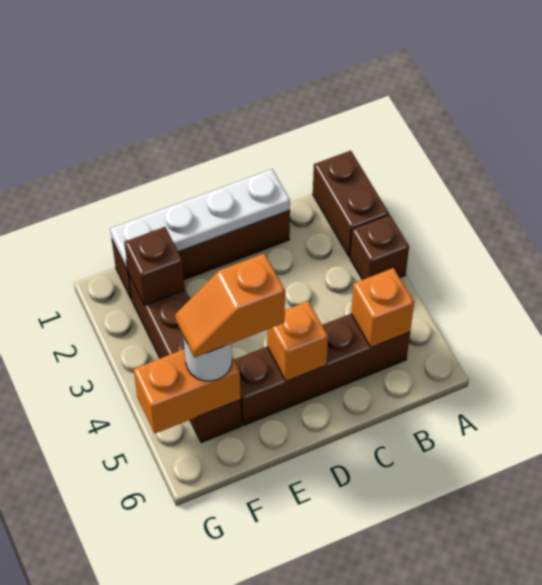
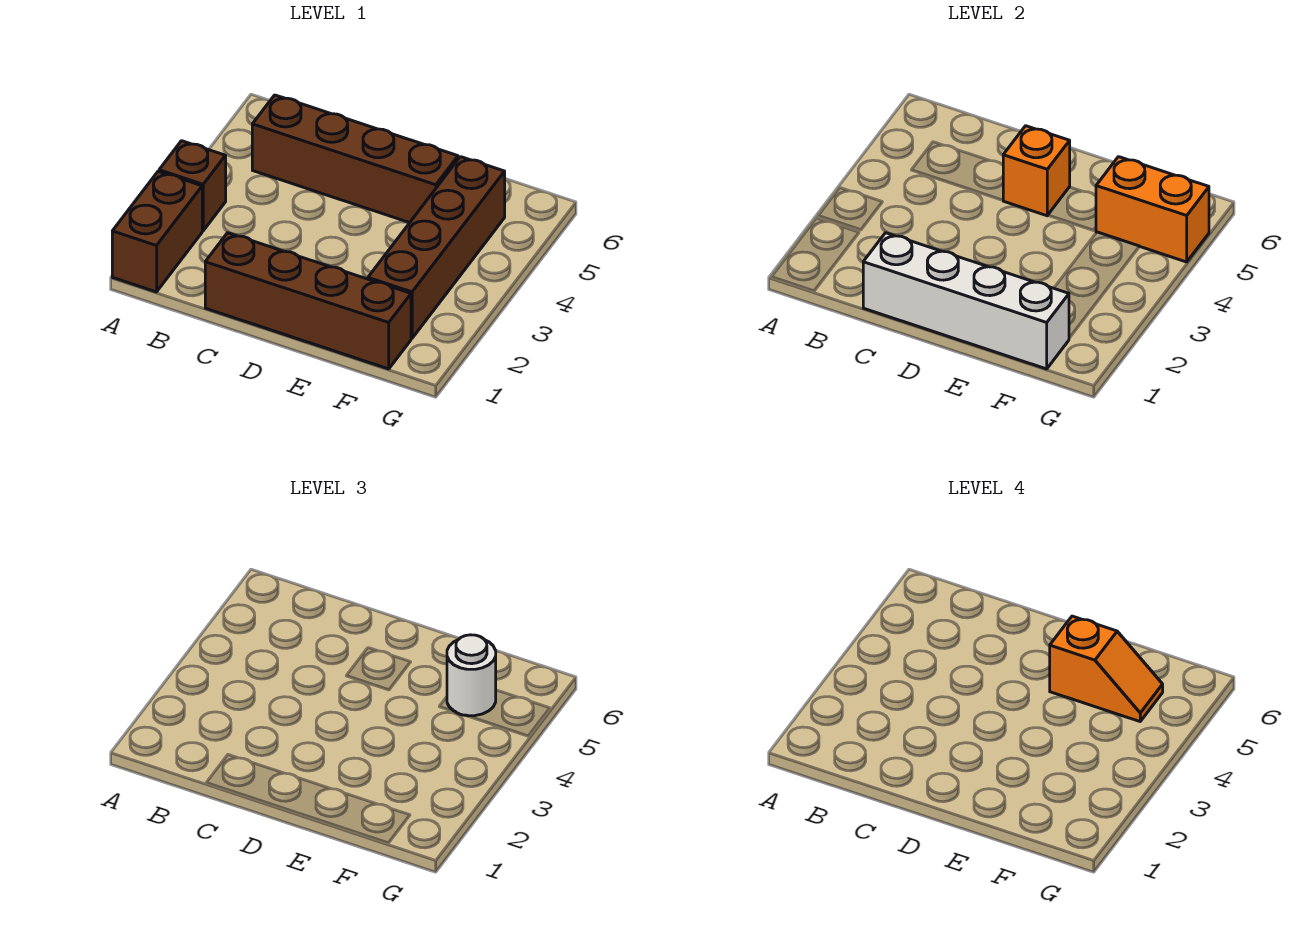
orange brick B5 level 2 -> none
white plate C1:F1 level 2 -> white brick C1:F1 level 2
brown brick F2 level 2 -> none

